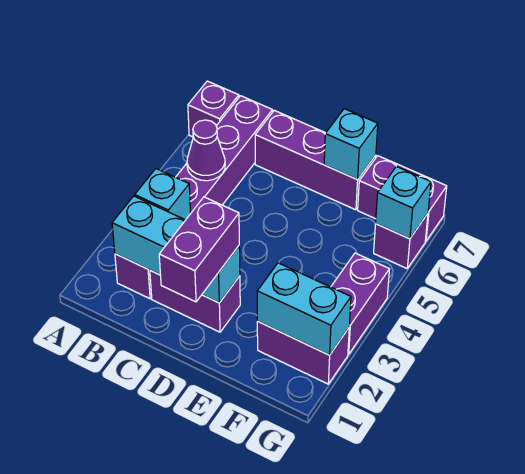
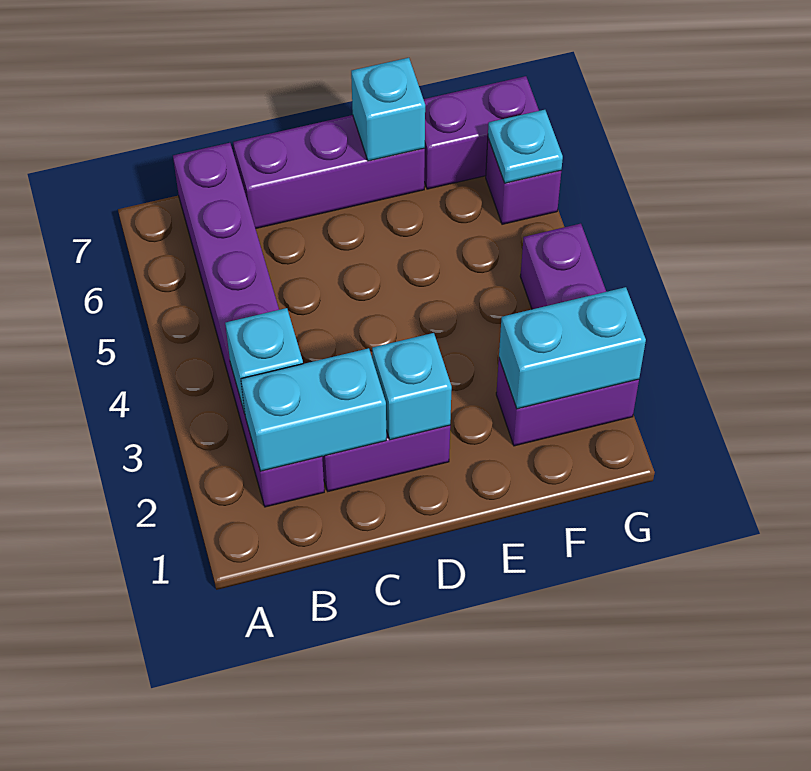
purple brick A7 level 1 -> none
purple cone B5 level 2 -> none
purple brick D1:D2 level 3 -> none
cyan brick G6 level 2 -> cyan plate G6 level 2

